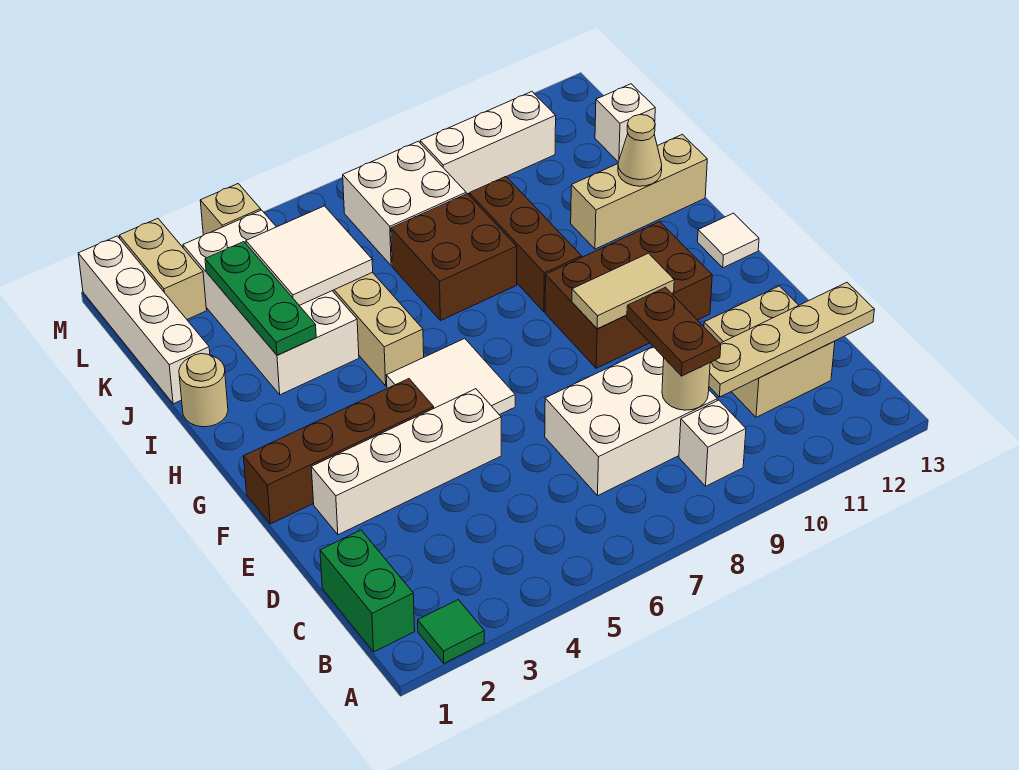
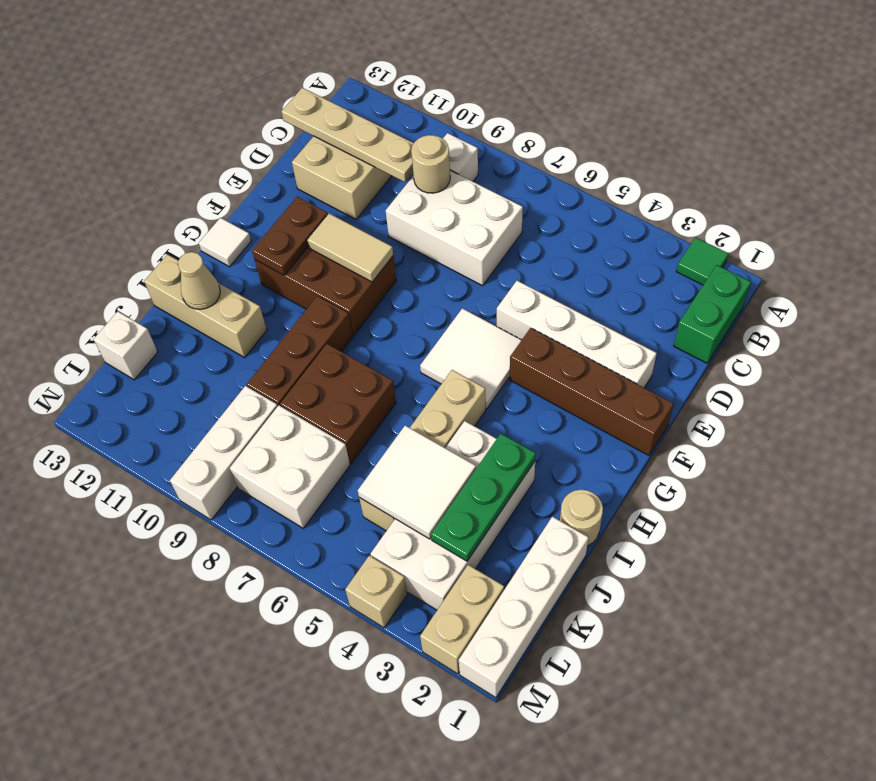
brown plate C9:D9 level 3 -> brown plate F11:G11 level 2
white brick L9:L11 level 1 -> white brick K9:M9 level 1

